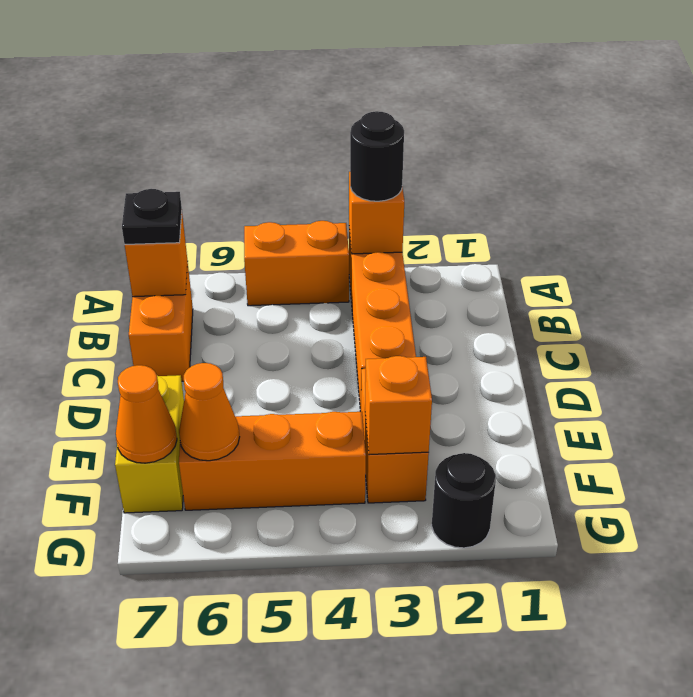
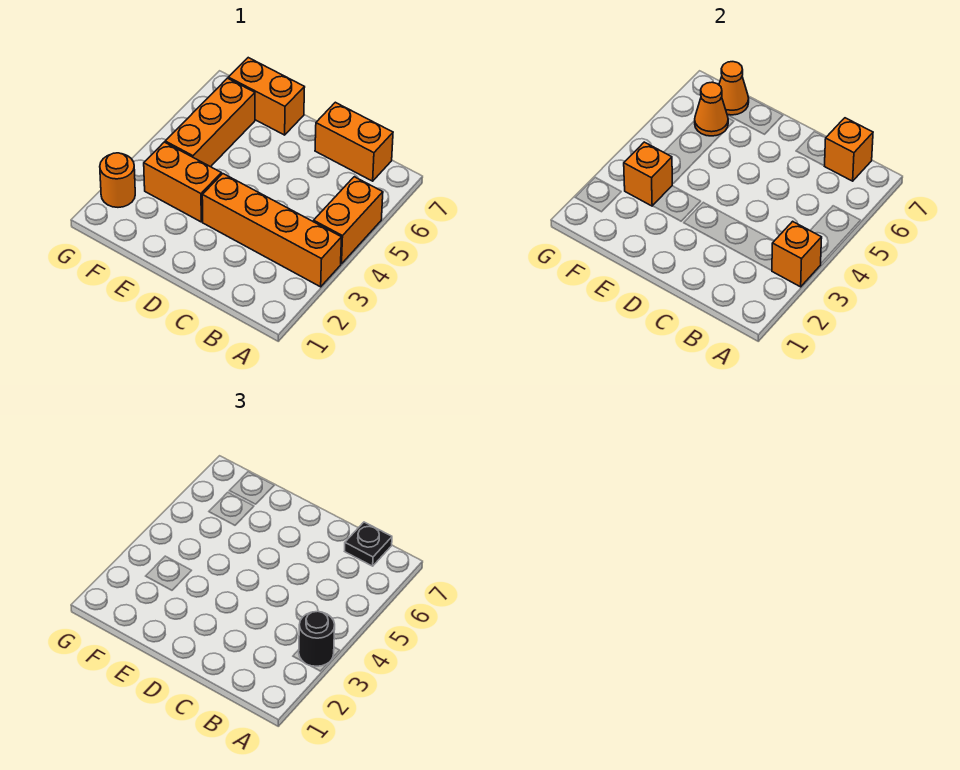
yellow brick E7:F7 level 1 -> orange brick E7:F7 level 1
black round brick G2 level 1 -> orange round brick G2 level 1

